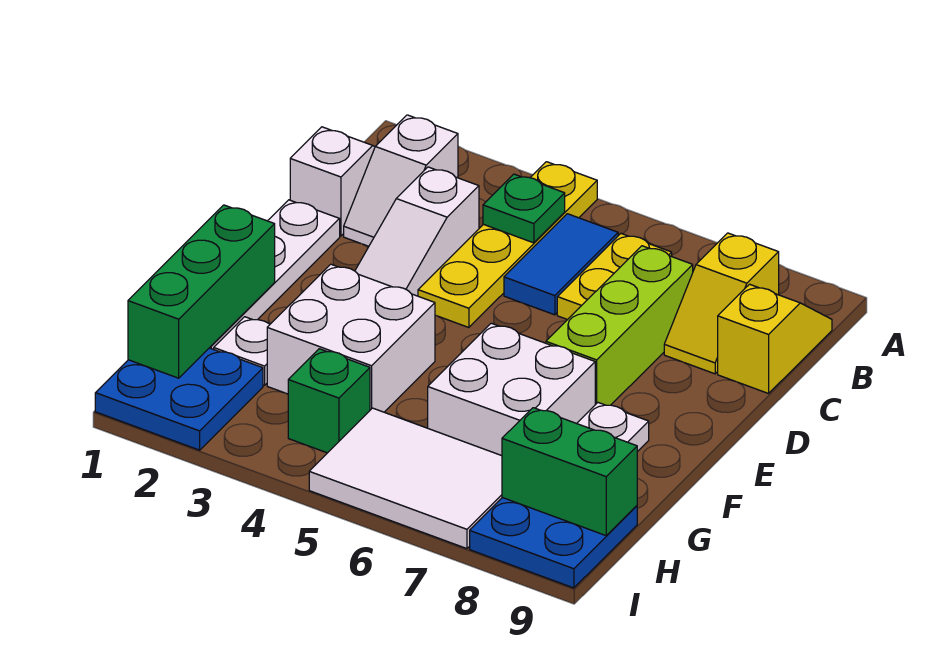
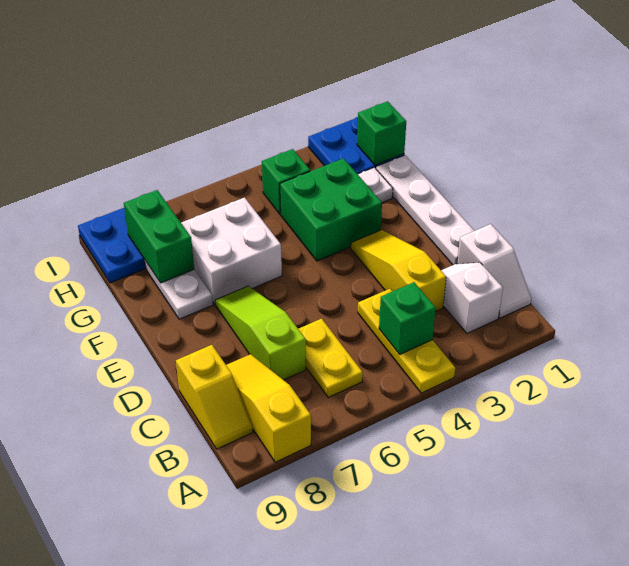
yellow plate A4:D4 level 1 -> yellow plate A4:C4 level 1
green plate B4 level 2 -> green brick B4 level 2
blue tile B5:C5 level 1 -> none
yellow slope B8:C8 level 1 top B -> yellow slope A8:C8 level 1 top A
white slope C3:E3 level 1 top C -> yellow slope C3:E3 level 1 top C
lime brick C7:E7 level 1 -> lime slope C7:E7 level 1 top C
green brick F1:H1 level 2 -> green brick H1 level 2
white brick F3:G4 level 1 -> green brick F3:G4 level 1
white tile H5:I7 level 1 -> none
green brick H8:H9 level 2 -> green brick G8:H8 level 2

